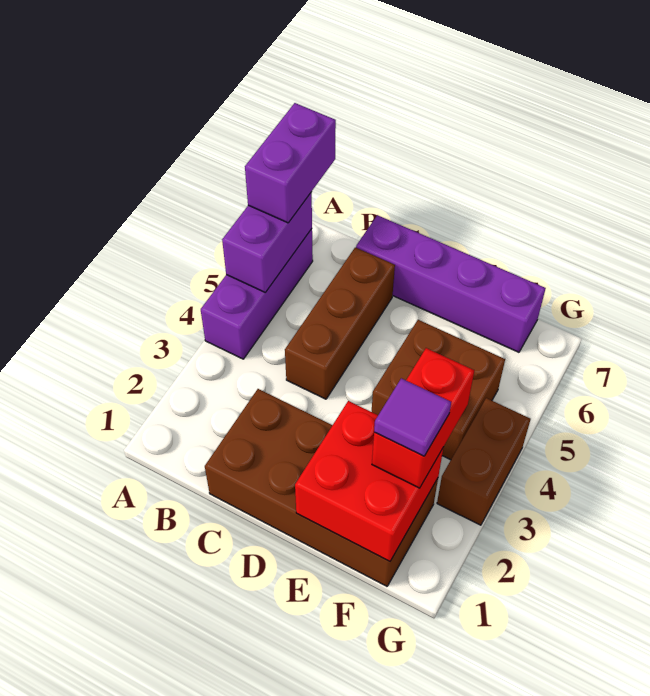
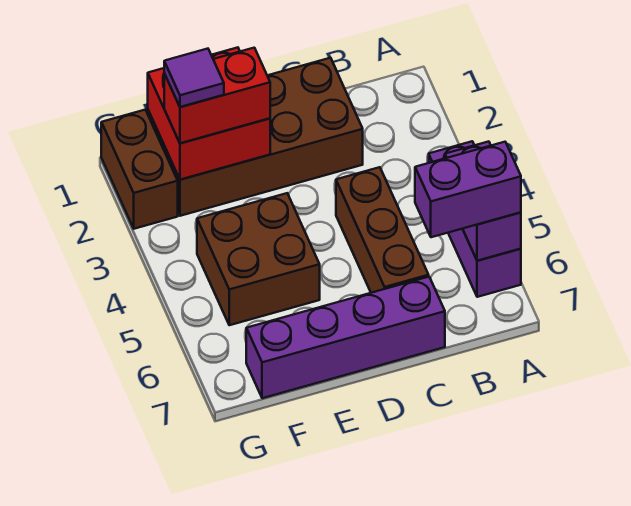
purple brick A6:A7 level 3 -> purple brick A6:B6 level 3
red brick F2:F3 level 3 -> red brick E2:F2 level 3
brown brick G3:G4 level 1 -> brown brick G1:G2 level 1

